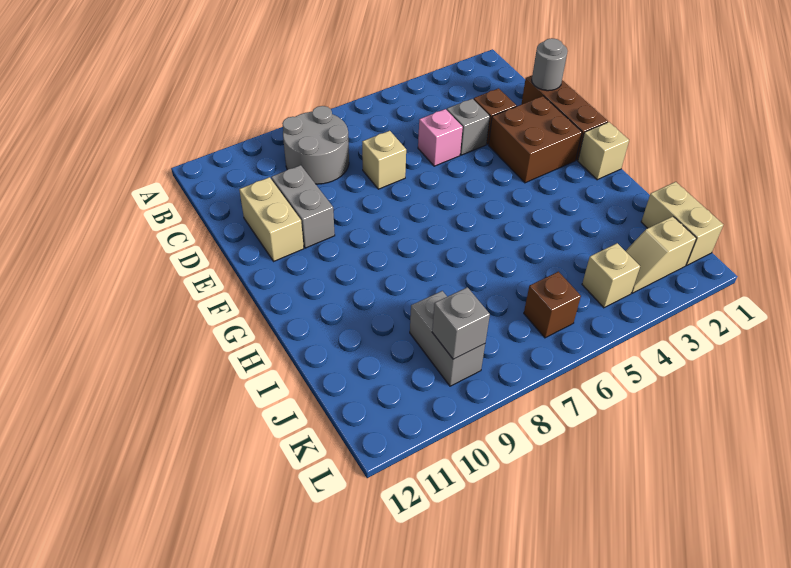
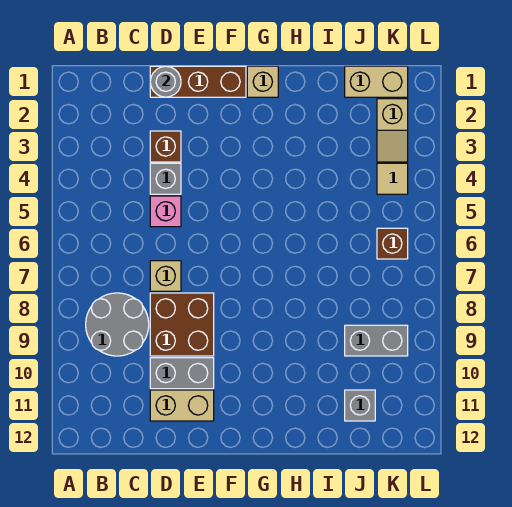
brown brick E2:F3 level 1 -> brown brick D8:E9 level 1
tan brick K4 level 1 -> tan tile K4 level 1
grey brick K9 level 2 -> grey brick J11 level 1

